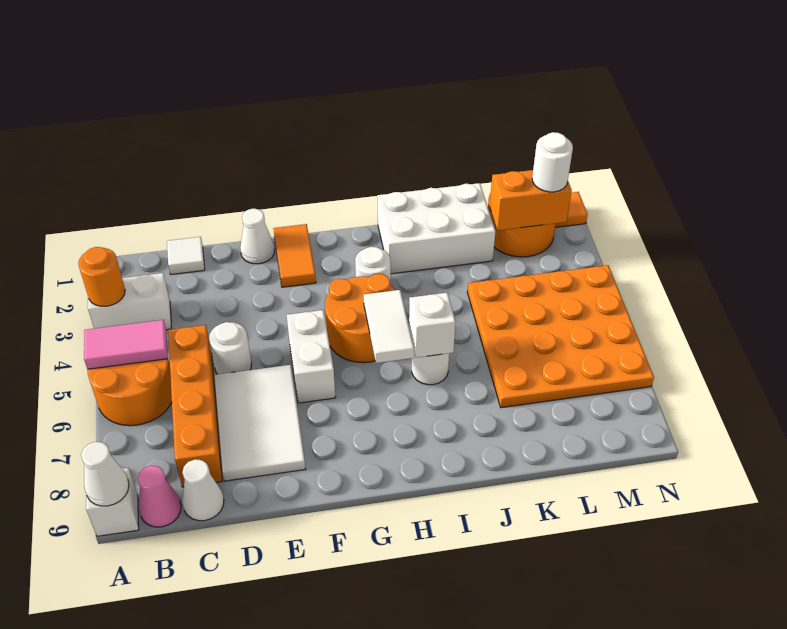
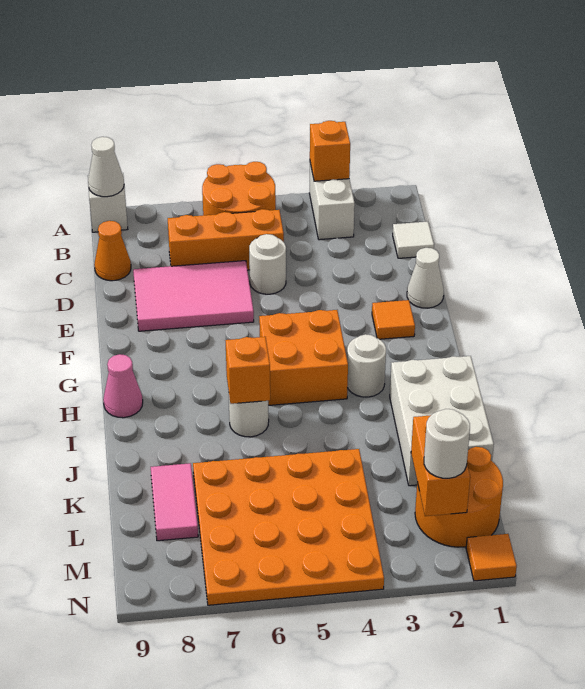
orange round brick A3 level 2 -> orange brick A3 level 2
pink tile A5:B5 level 2 -> pink tile K8:L8 level 1
pink cone B9 level 1 -> pink cone H9 level 1
orange brick C5:C8 level 1 -> orange brick C5:C7 level 1
white cone C9 level 1 -> orange cone C9 level 1
white tile D6:E8 level 1 -> pink tile D6:E8 level 1
orange tile F1:F2 level 1 -> orange tile F2 level 1
white brick F5:F6 level 1 -> none
orange round brick G4:H5 level 1 -> orange brick G4:H5 level 1
white tile H5:H6 level 2 -> none
white brick I6 level 2 -> orange brick I6 level 2

